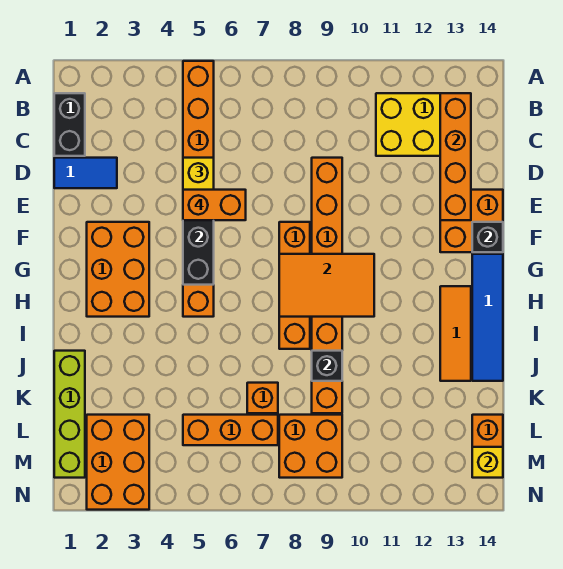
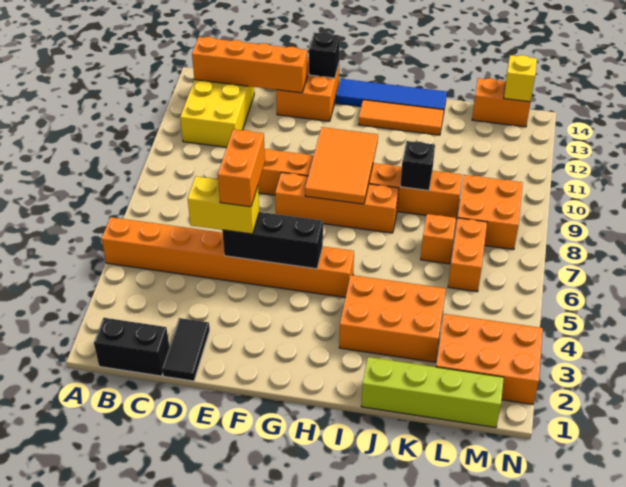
blue tile D1:D2 level 1 -> black tile D1:D2 level 1
orange brick F2:H3 level 1 -> orange brick I3:K4 level 1
orange brick L5:L7 level 1 -> orange brick L6:L7 level 1

